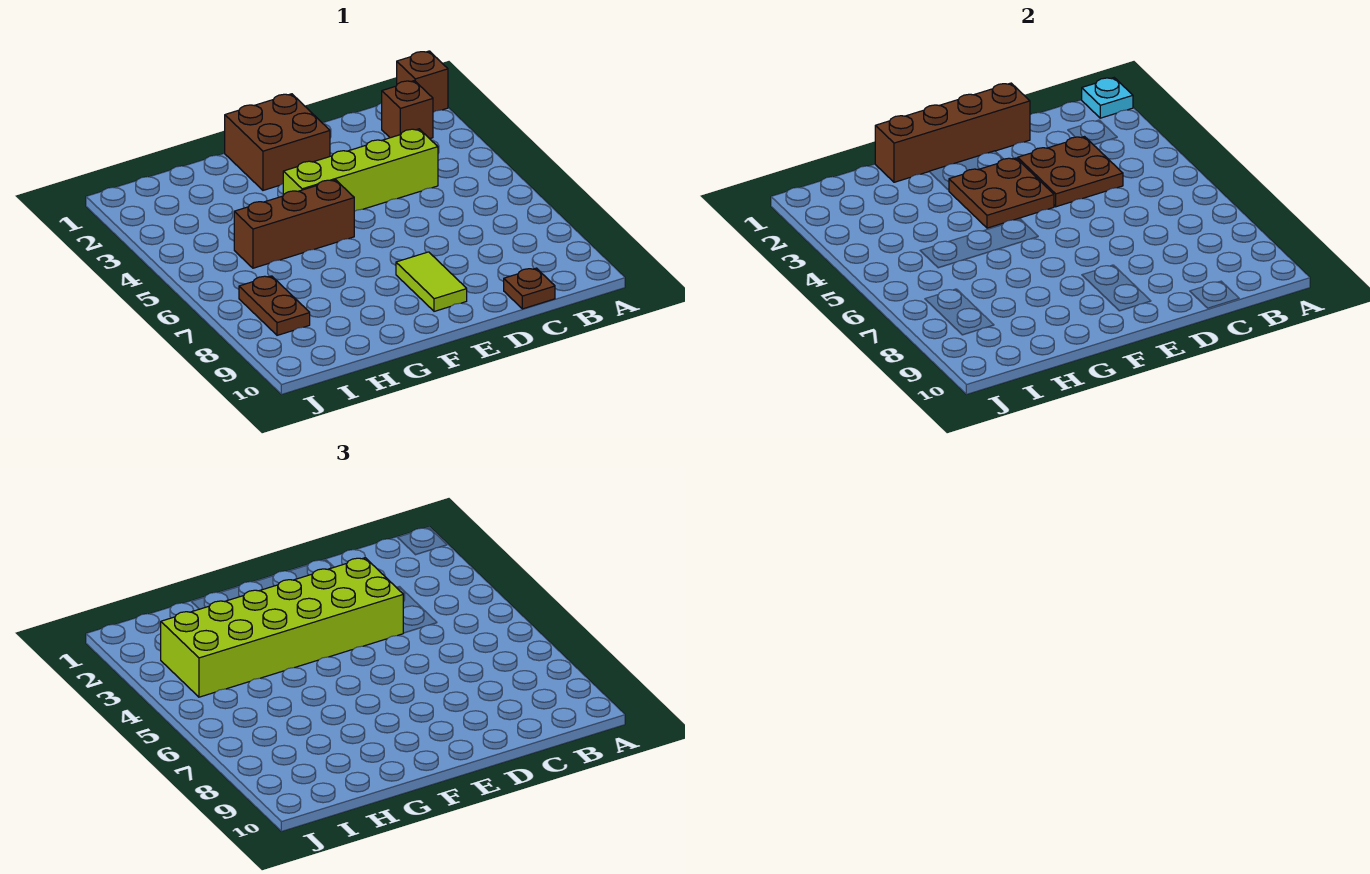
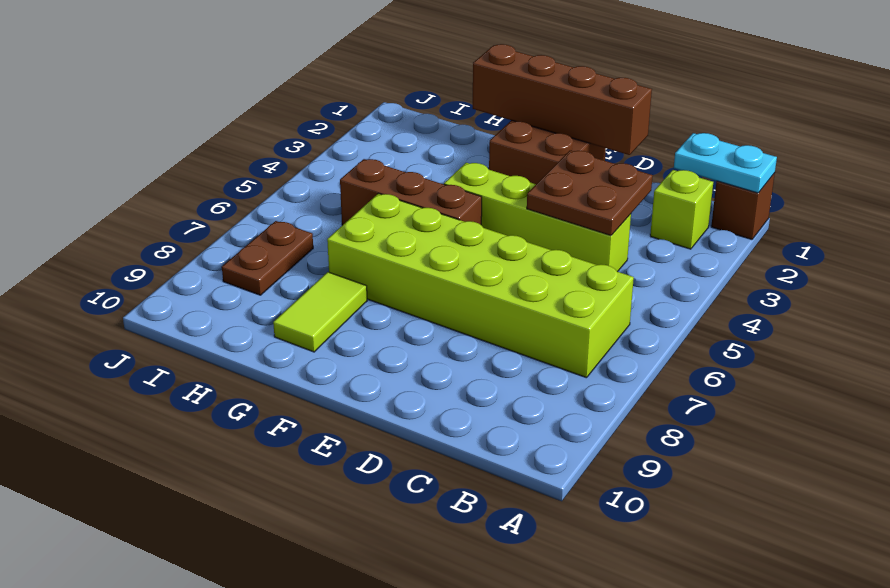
cyan plate A1 level 2 -> cyan plate A1:B1 level 2
brown brick B2 level 1 -> lime brick B2 level 1
brown plate C10 level 1 -> none
lime brick D3:I4 level 3 -> lime brick B6:G7 level 1
brown plate E3:F4 level 2 -> none
lime tile E8:E9 level 1 -> lime tile G8:G9 level 1

